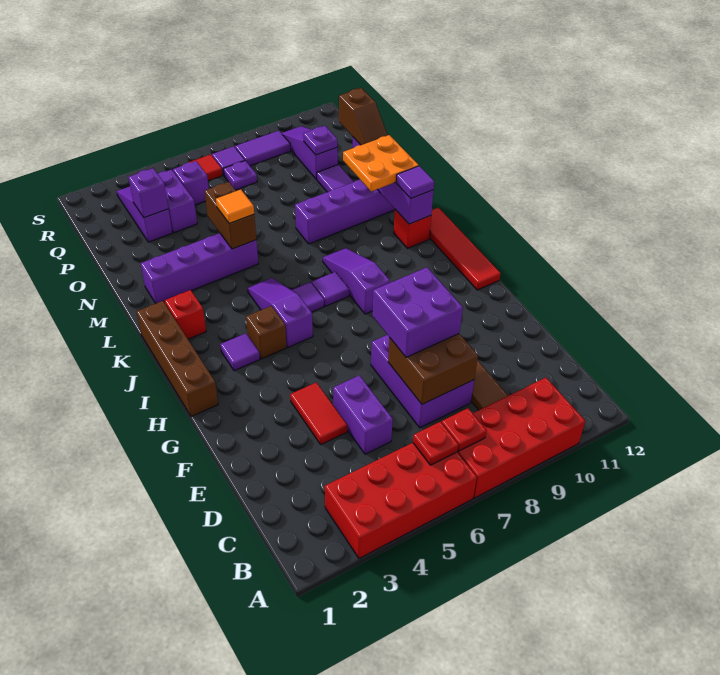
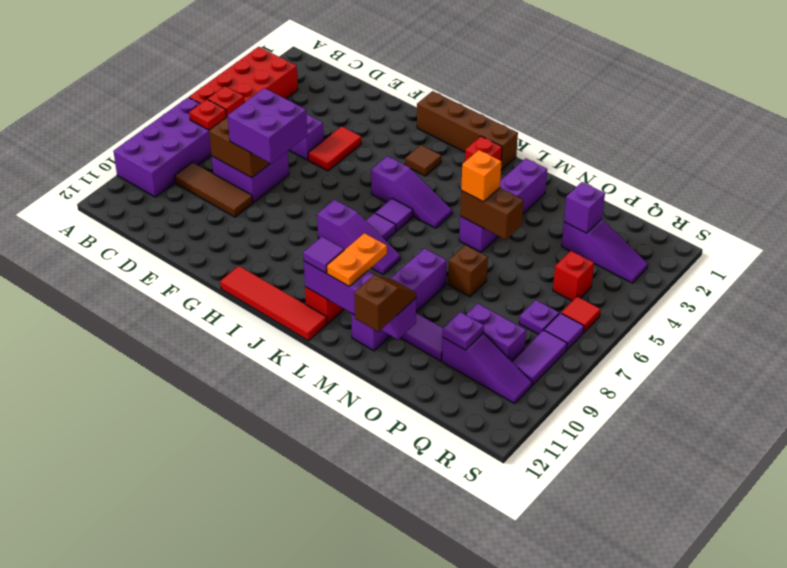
red brick A7:B10 level 1 -> purple brick A7:B10 level 1
purple brick D7:F8 level 1 -> purple brick D7:E8 level 1
red tile E4:F4 level 1 -> red tile F4:F5 level 1
purple tile I3 level 1 -> brown tile I3 level 1
brown brick I4 level 1 -> brown brick N7 level 1
orange plate L10:M11 level 3 -> orange plate L10:L11 level 3
orange tile M5 level 3 -> orange brick M5 level 3
brown slope N11:O11 level 3 top O -> brown slope N11:N12 level 3 top 12
purple brick P4:Q4 level 1 -> purple brick P9:Q9 level 1
purple brick Q5 level 1 -> red brick Q5 level 1

